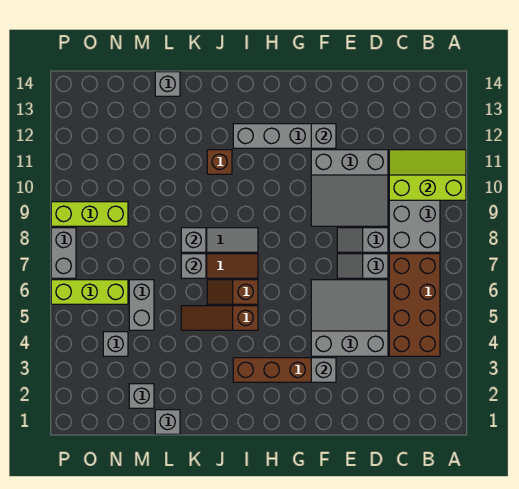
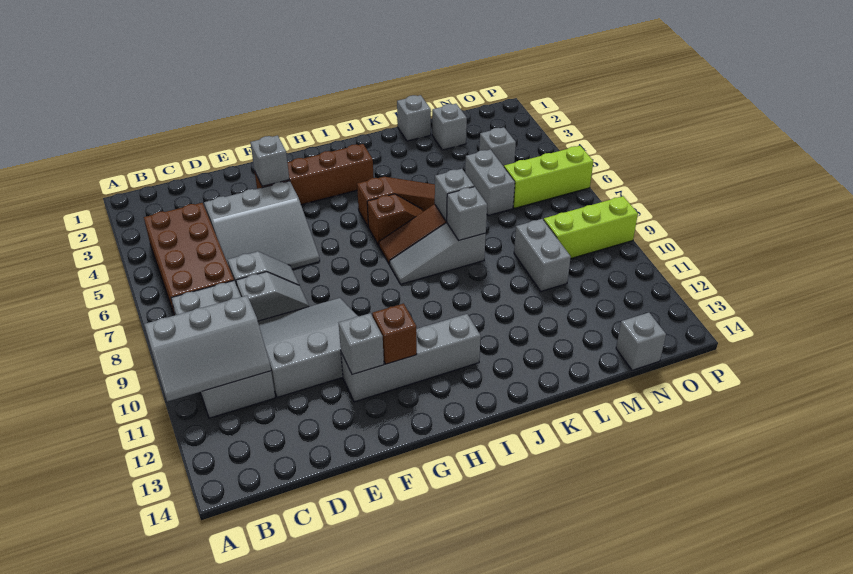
lime slope A10:C11 level 2 top 10 -> grey slope A10:C11 level 2 top 10
brown brick J11 level 1 -> brown brick G12 level 2
grey brick L14 level 1 -> grey brick N14 level 1
grey brick P7:P8 level 1 -> grey brick M9:M10 level 1

